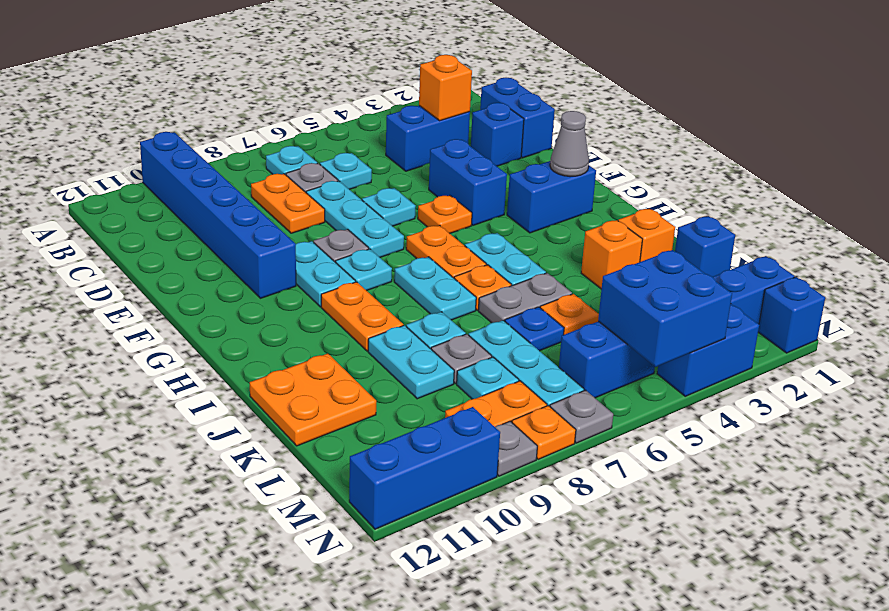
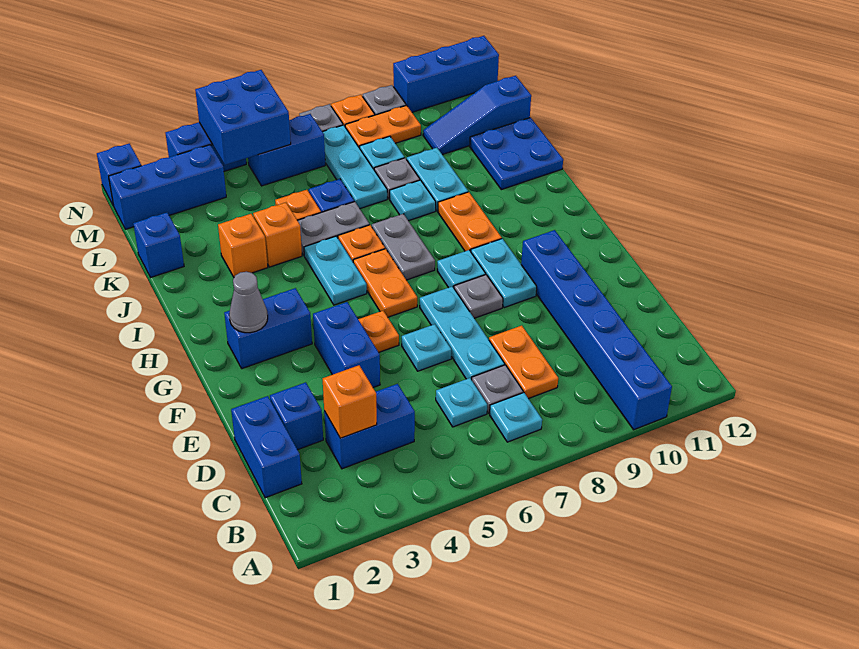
cyan plate H7:I7 level 1 -> grey plate H7:I7 level 1
orange brick J2 level 1 -> orange brick J4 level 1
orange plate J11:K12 level 1 -> blue plate J11:K12 level 1
none -> blue slope L10:L12 level 1 top 12

